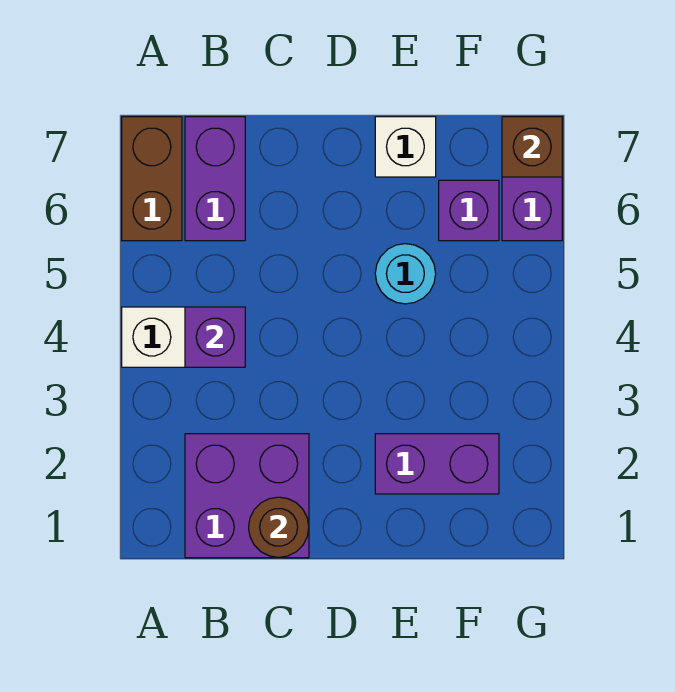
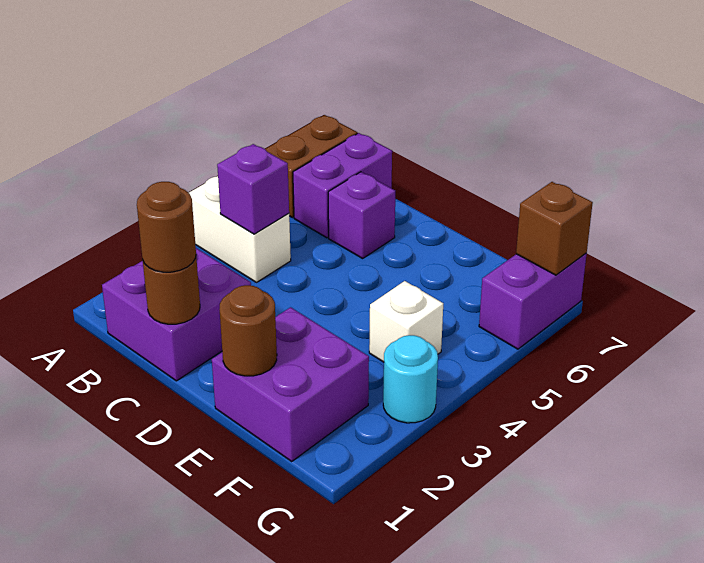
none -> brown round brick C1 level 3
none -> brown round brick E1 level 2
purple brick E2:F2 level 1 -> purple brick E1:F2 level 1
cyan round brick E5 level 1 -> cyan round brick G3 level 1
white brick E7 level 1 -> white brick F4 level 1
purple brick F6 level 1 -> purple brick C6 level 1

